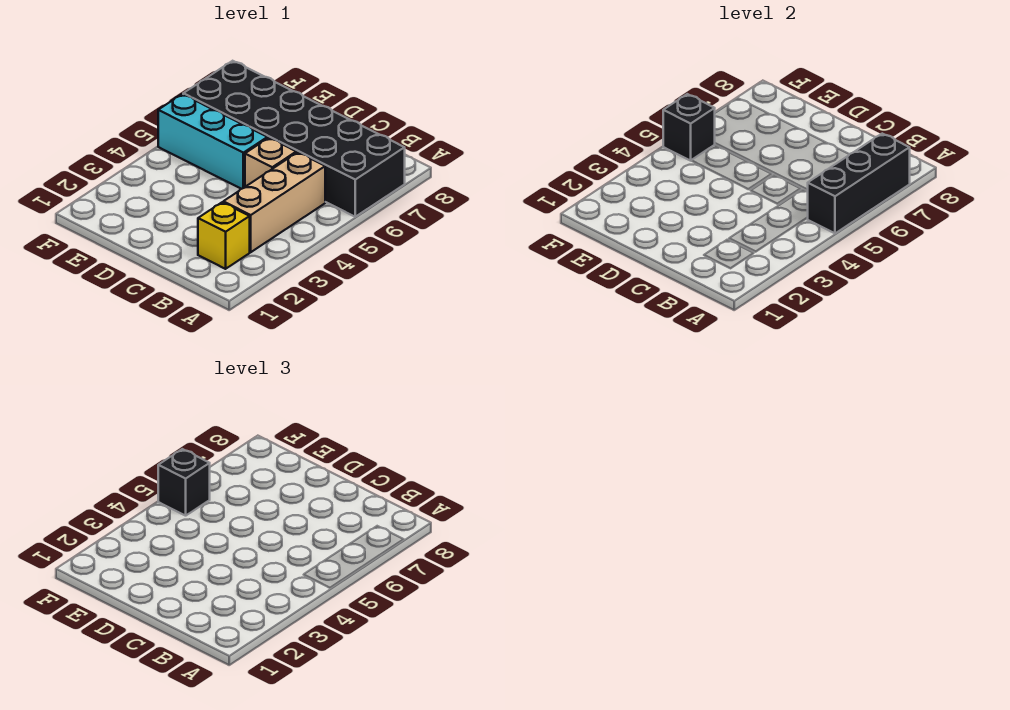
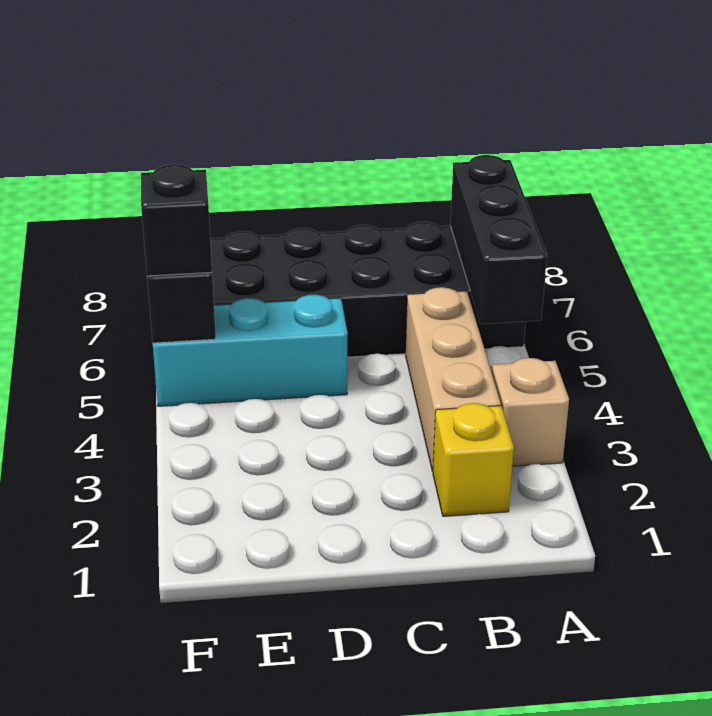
tan brick C5 level 1 -> tan brick A3 level 1

